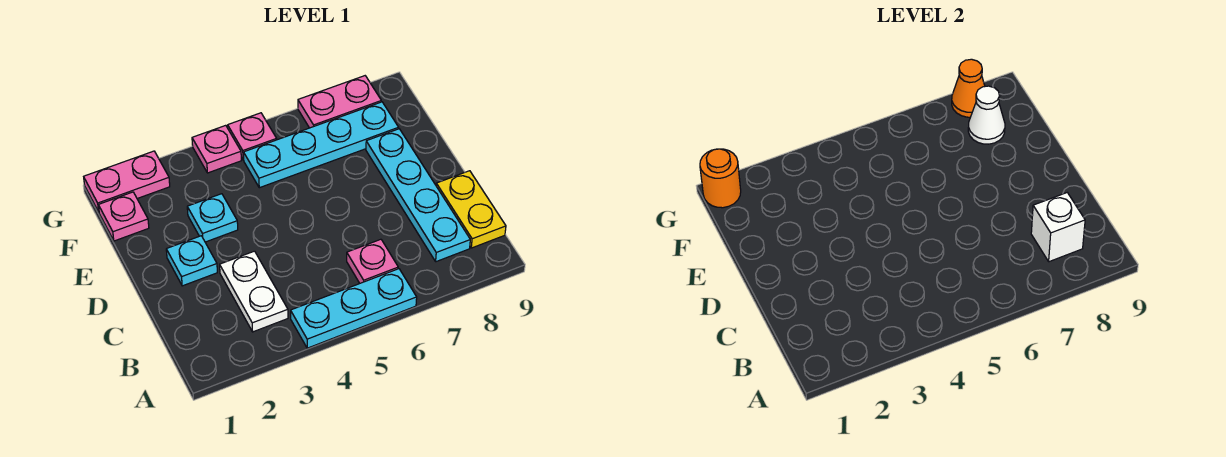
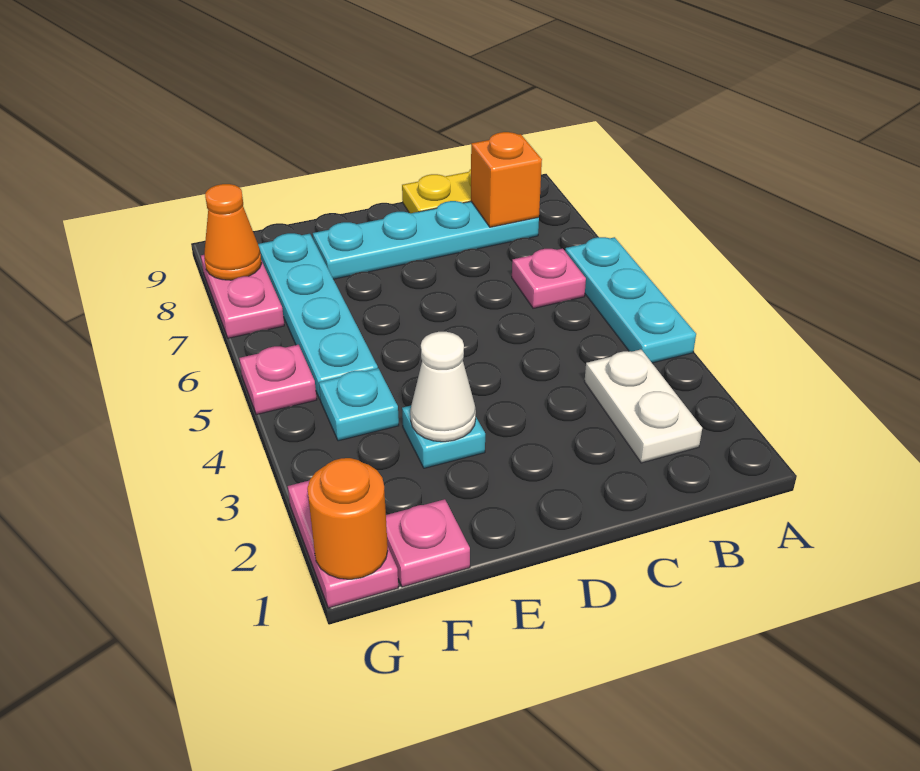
white plate B3:C3 level 1 -> white plate B2:B3 level 1
white brick B8 level 2 -> orange brick B8 level 2
cyan plate D2 level 1 -> cyan plate F4 level 1
white cone F8 level 2 -> white cone E3 level 2
pink plate G4 level 1 -> none

